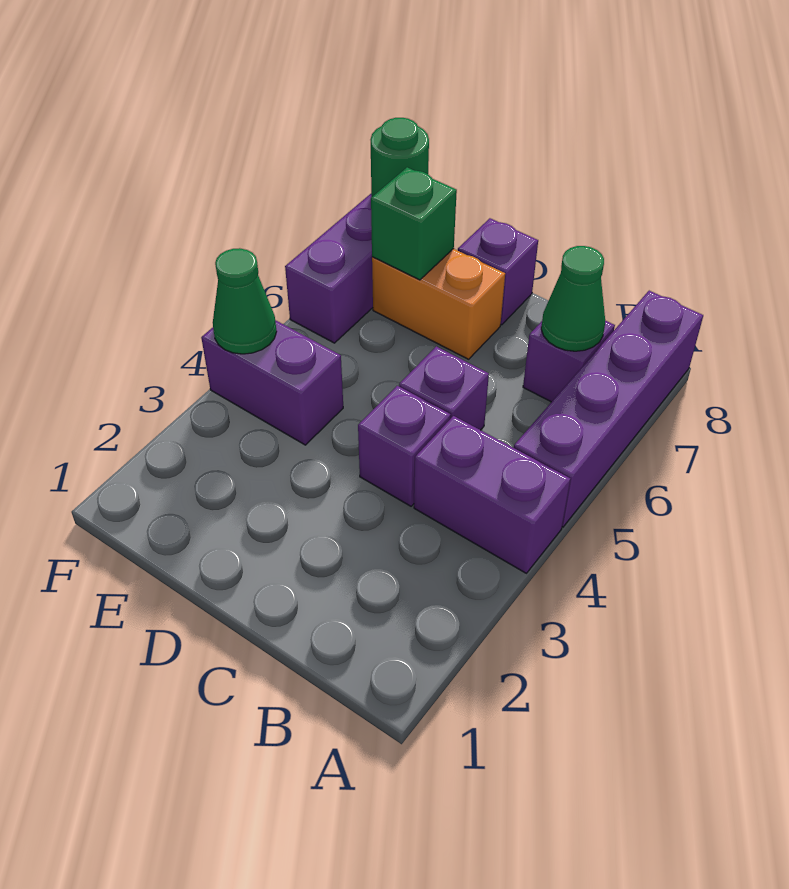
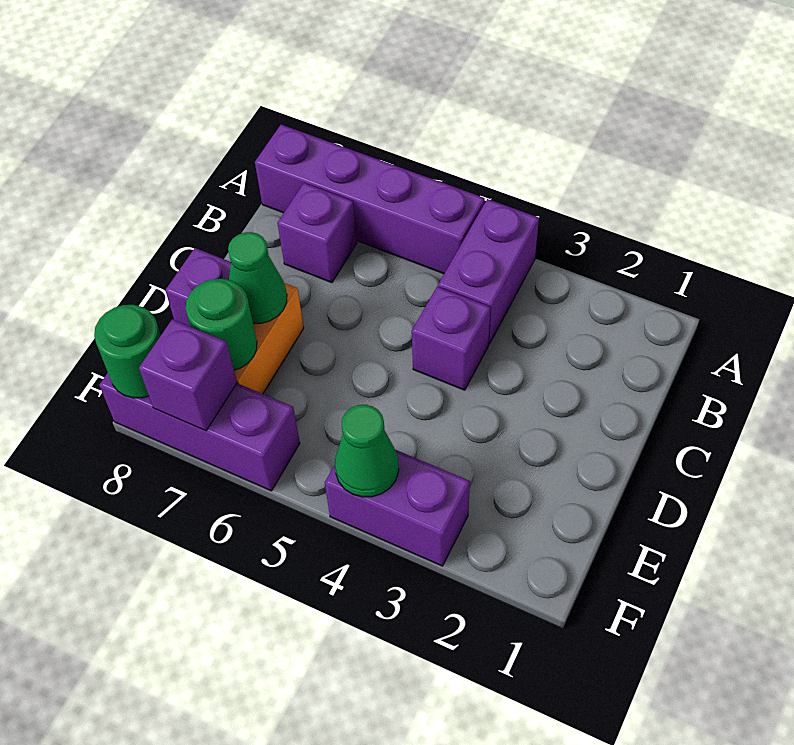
green cone B7 level 2 -> green cone D7 level 2
purple brick C5 level 1 -> purple brick F7 level 2
purple brick E4:F4 level 1 -> purple brick F3:F4 level 1
green brick E7 level 2 -> green round brick E7 level 2

